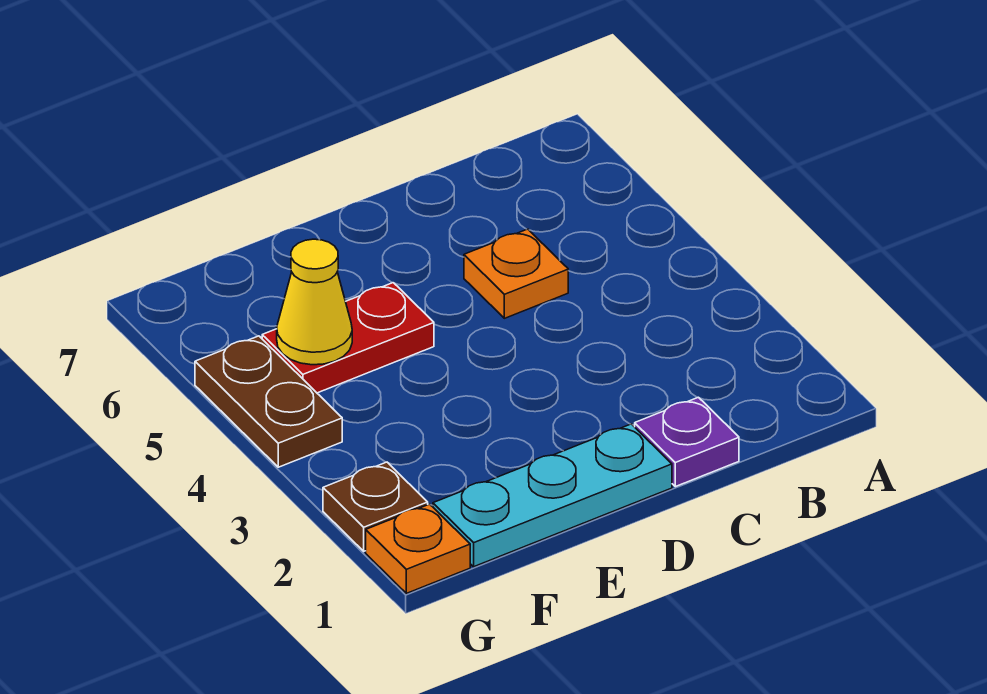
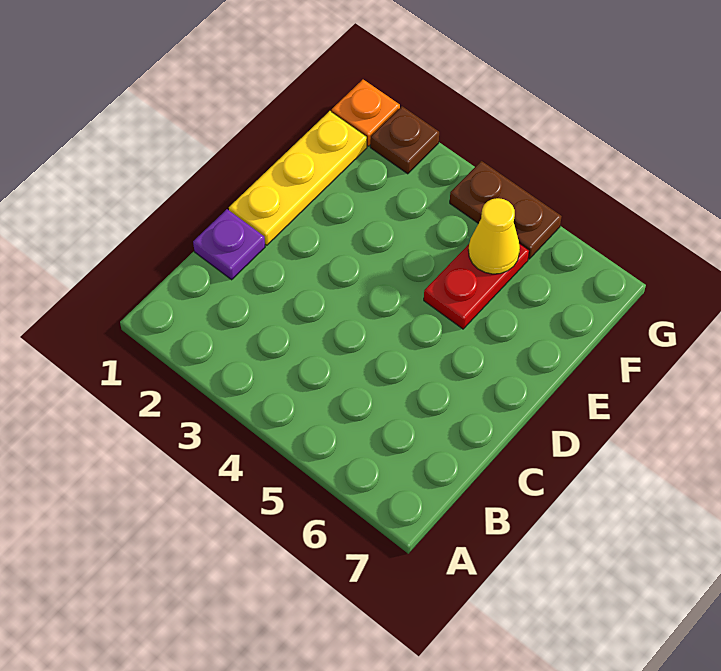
orange plate C5 level 1 -> none
cyan plate D1:F1 level 1 -> yellow plate D1:F1 level 1

